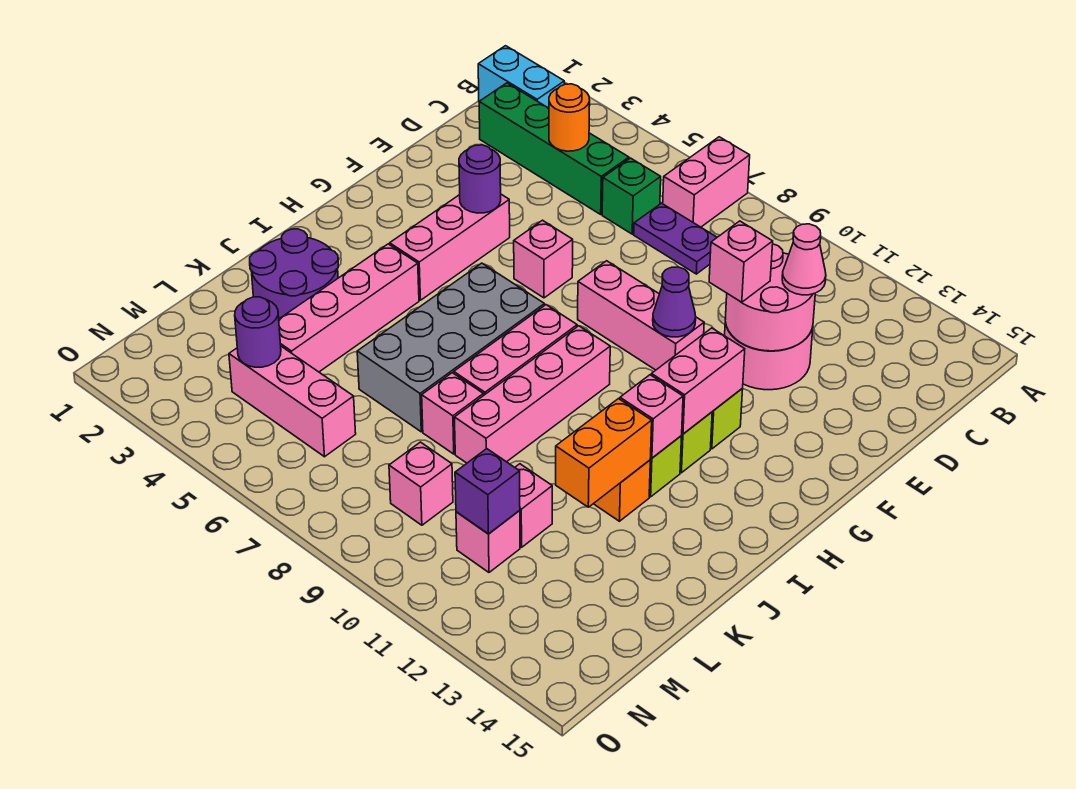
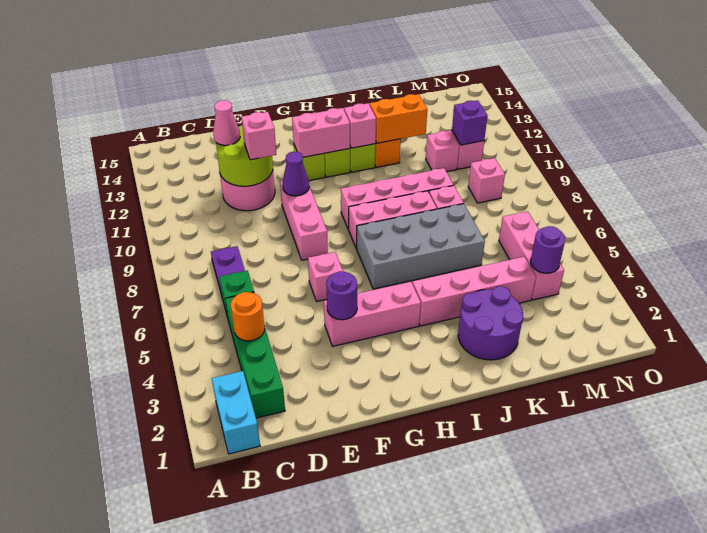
pink brick A7:B7 level 1 -> none
pink round brick D11:E12 level 2 -> lime round brick D11:E12 level 2

